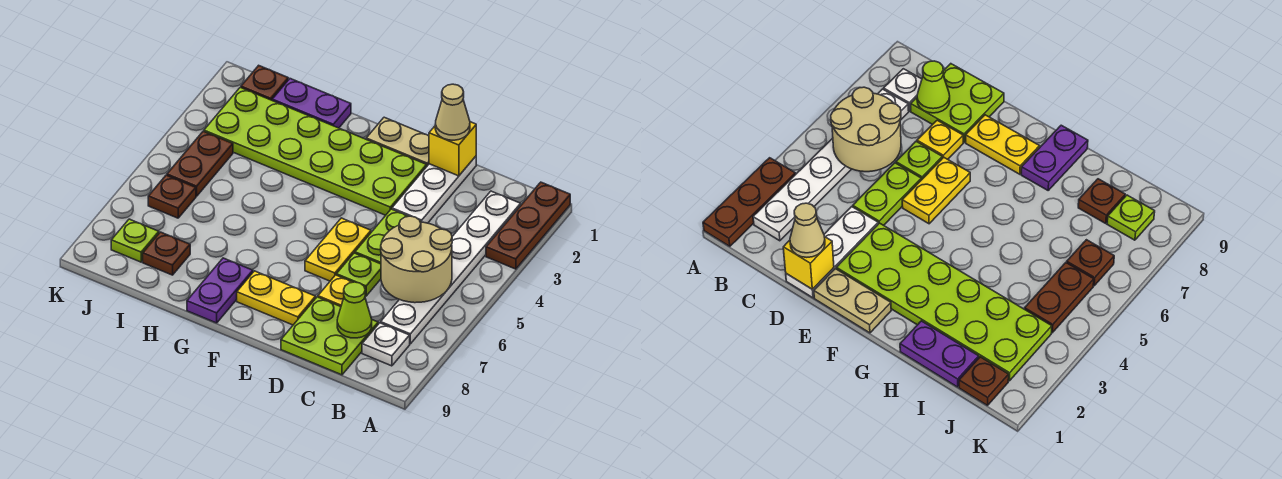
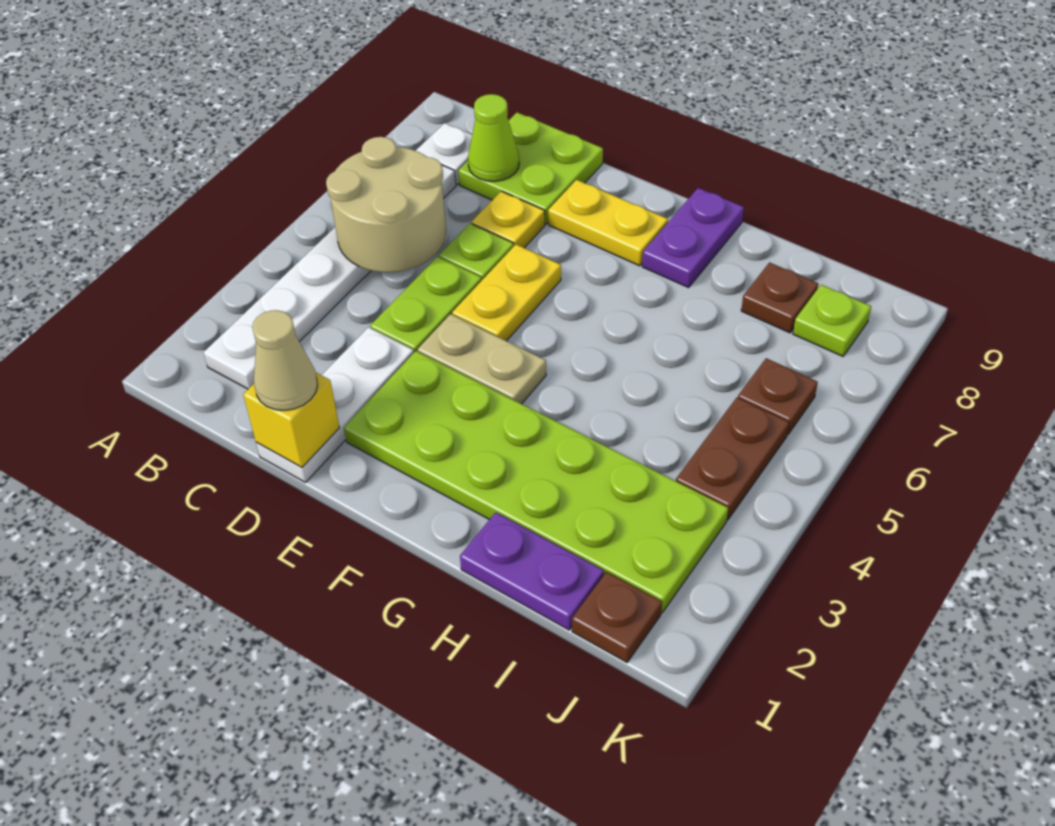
brown plate A1:A3 level 1 -> none
tan plate E1:F1 level 1 -> tan plate E4:F4 level 1

